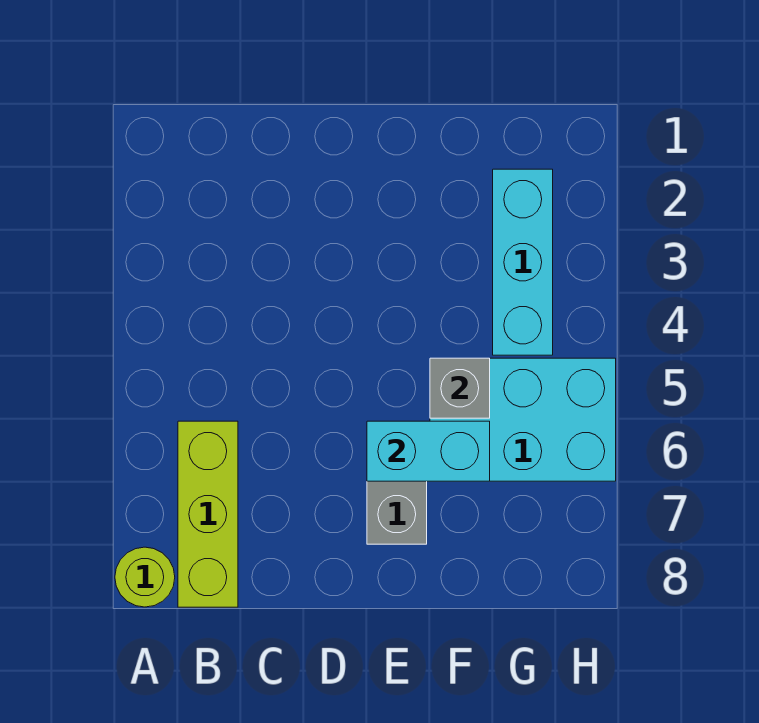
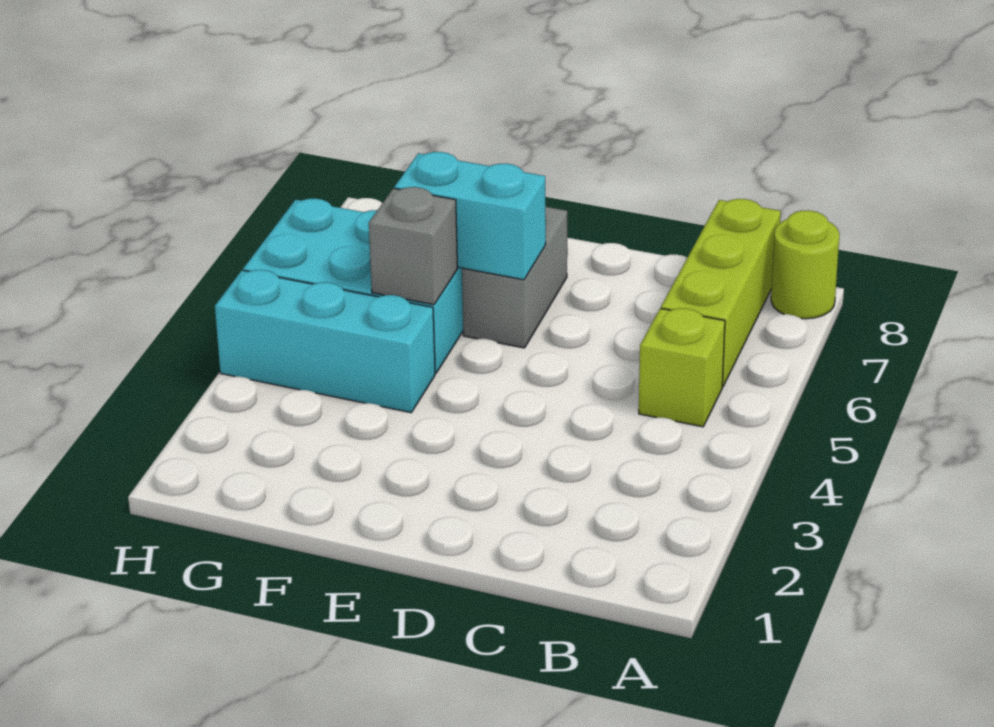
none -> lime brick B5 level 1
cyan brick G2:G4 level 1 -> cyan brick F4:H4 level 1

